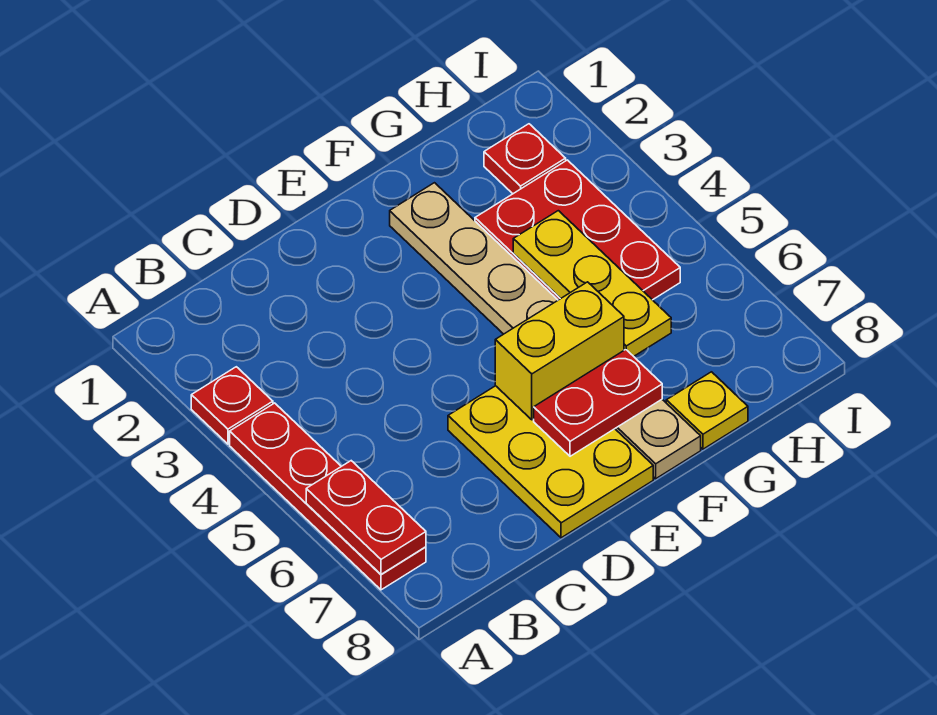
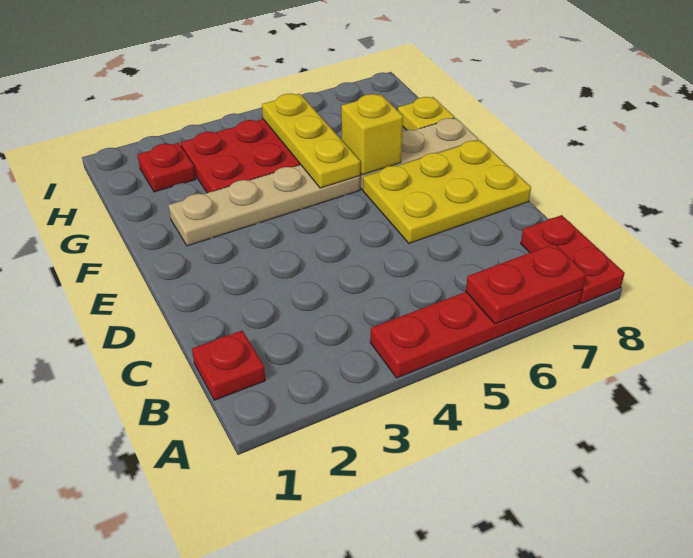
red plate A3 level 1 -> red plate B1 level 1
yellow brick E6:F6 level 2 -> yellow brick F6 level 2
red plate E7:F7 level 2 -> red plate A8:B8 level 1
yellow plate G4:G6 level 2 -> yellow plate F5:H5 level 2

